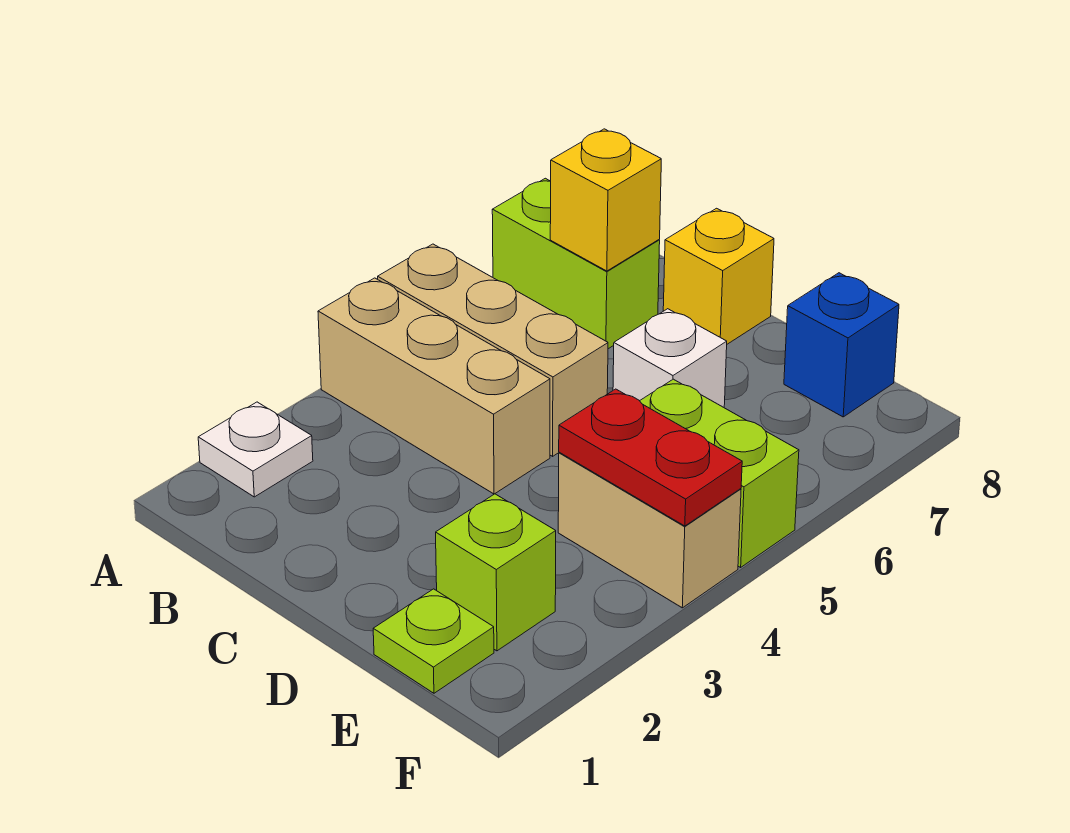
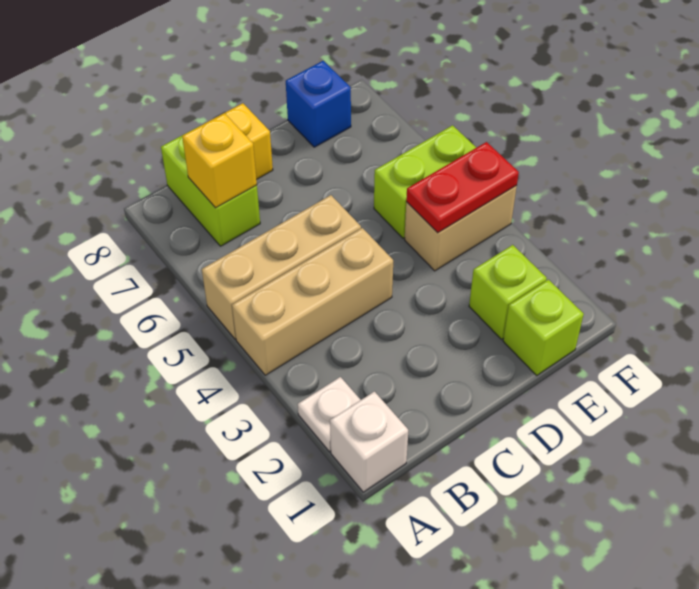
lime brick A7:B7 level 1 -> lime brick B7:B8 level 1
white brick D6 level 1 -> white brick A1 level 1
lime plate E1 level 1 -> lime brick E1 level 1

